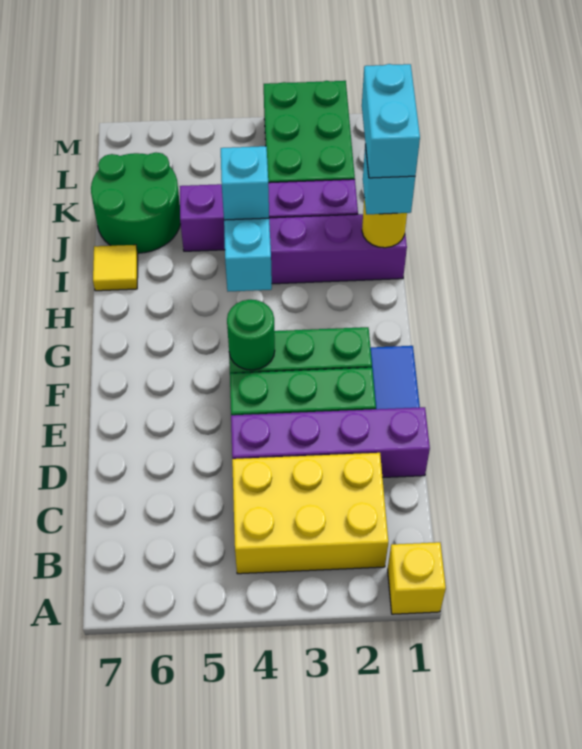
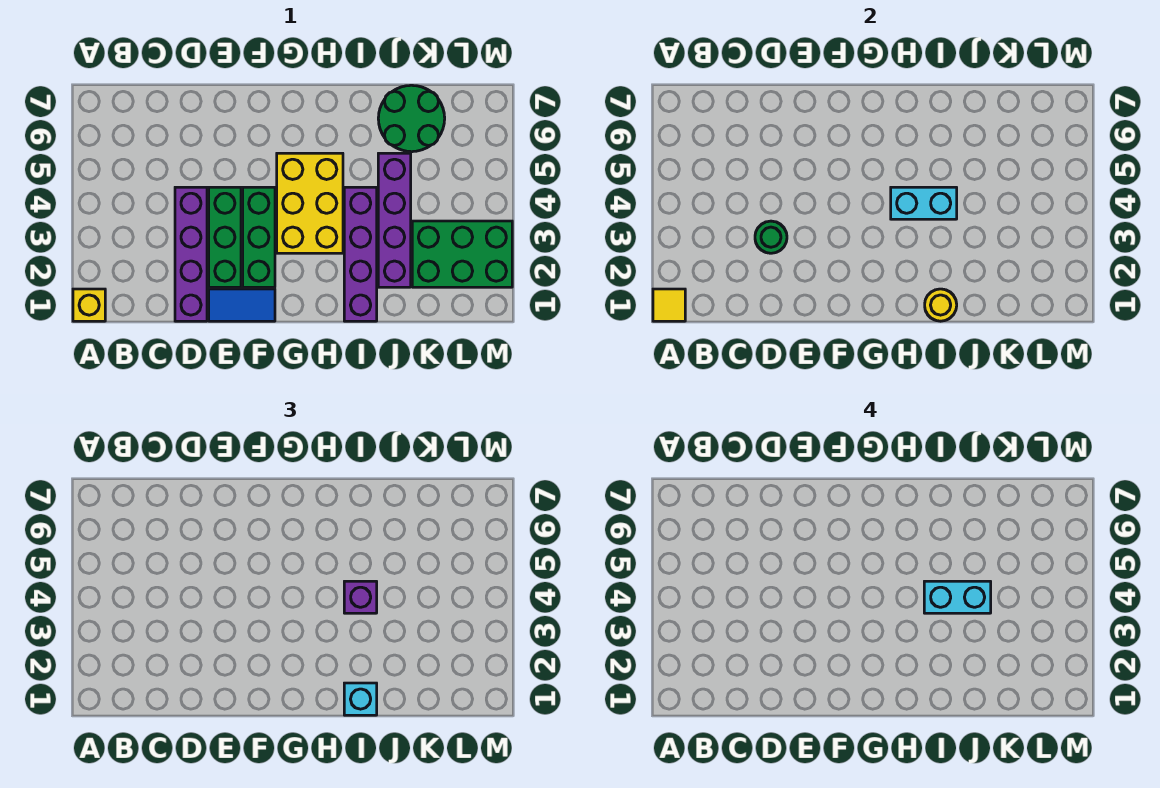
yellow brick B2:C4 level 1 -> yellow brick G3:H5 level 1
green round brick F4 level 2 -> green round brick D3 level 2
cyan brick I1:J1 level 4 -> cyan brick I4:J4 level 4
cyan brick I4 level 3 -> purple brick I4 level 3
yellow tile I7 level 1 -> yellow tile A1 level 2

